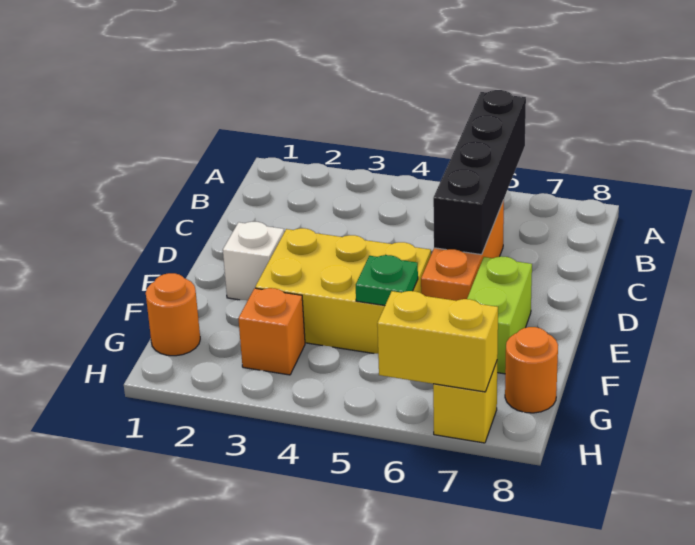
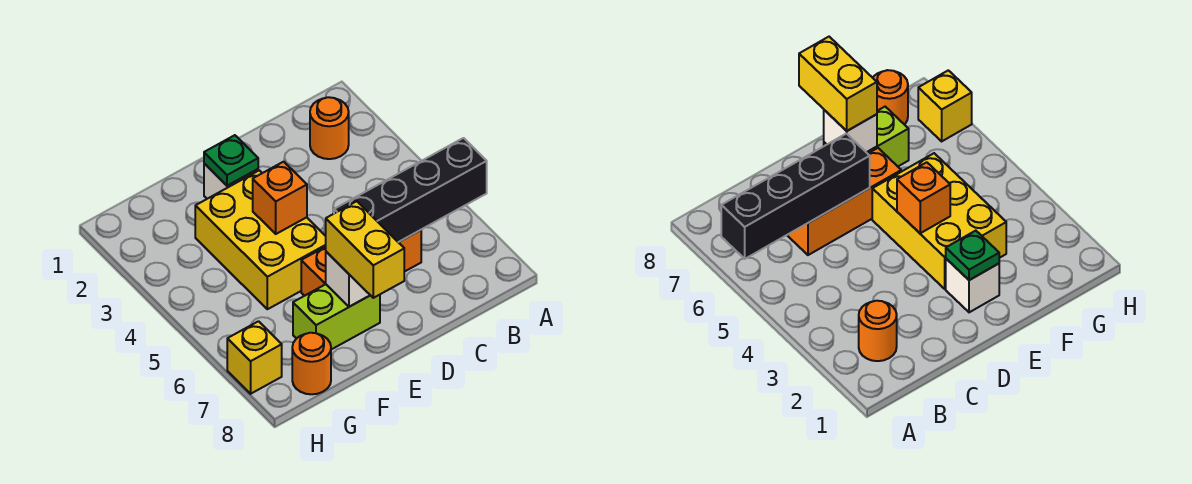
none -> white brick E7 level 2
green plate F5 level 2 -> green plate E2 level 2
orange round brick G1 level 1 -> orange round brick B2 level 1
orange brick G3 level 1 -> orange brick E4 level 2
yellow brick H6:H7 level 2 -> yellow brick E7:E8 level 3

